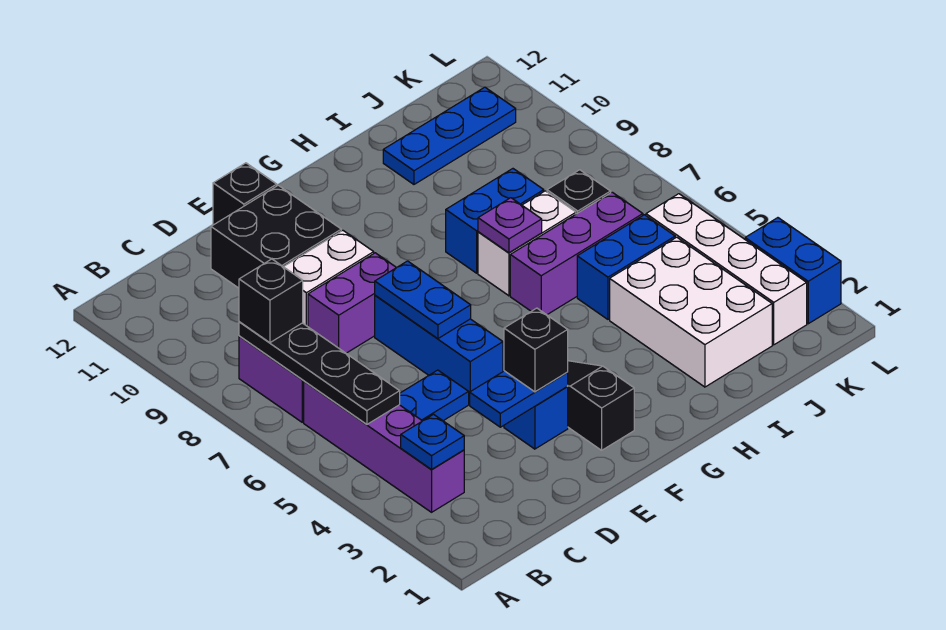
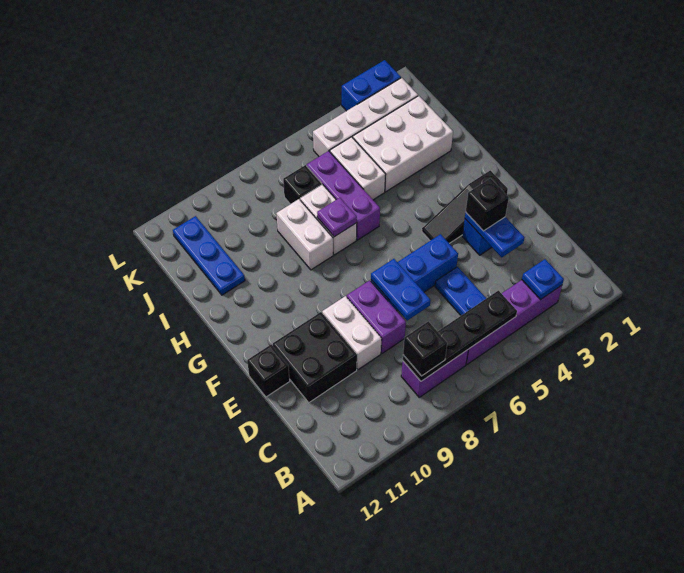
blue plate E6:E7 level 2 -> blue plate D7:E7 level 2
blue brick H8:I8 level 1 -> white brick H8:I8 level 1
blue brick I5:J5 level 1 -> white brick I5:J5 level 1

